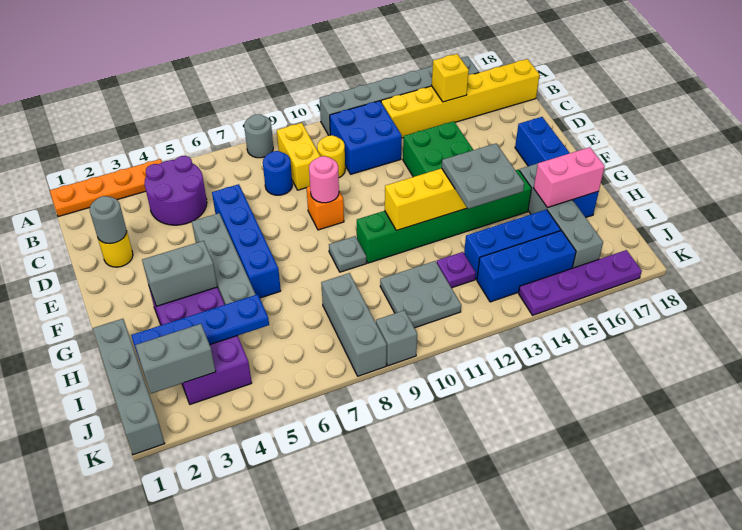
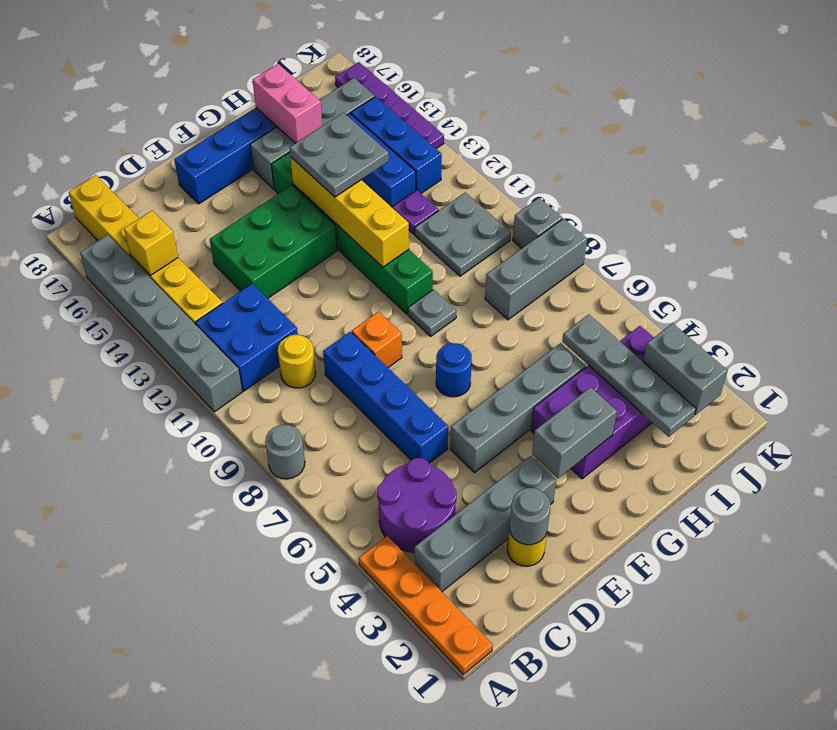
yellow brick B9:C9 level 1 -> none
blue round brick C8 level 1 -> blue round brick F7 level 1
blue brick D6:G6 level 1 -> blue brick D6:D9 level 1
pink round brick E9 level 2 -> none
grey brick G3:G4 level 2 -> grey brick F3:G3 level 2
grey brick H1:K1 level 1 -> grey brick B3:E3 level 1
blue plate I2:I5 level 2 -> grey plate I2:I5 level 2

